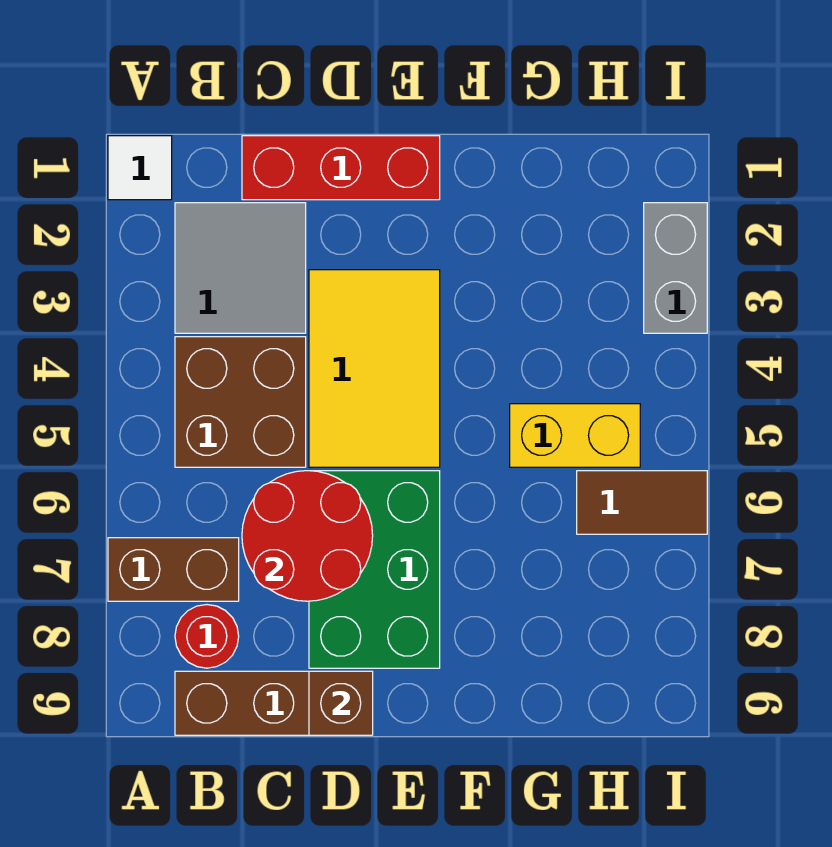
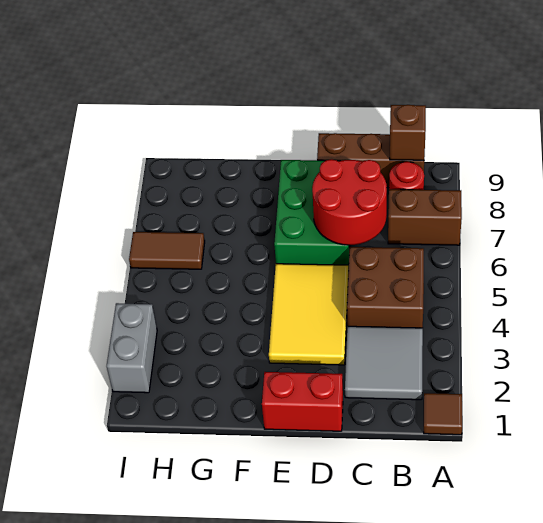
white tile A1 level 1 -> brown tile A1 level 1
red brick C1:E1 level 1 -> red brick D1:E1 level 1
brown brick D9 level 2 -> brown brick B9 level 2
yellow brick G5:H5 level 1 -> none

